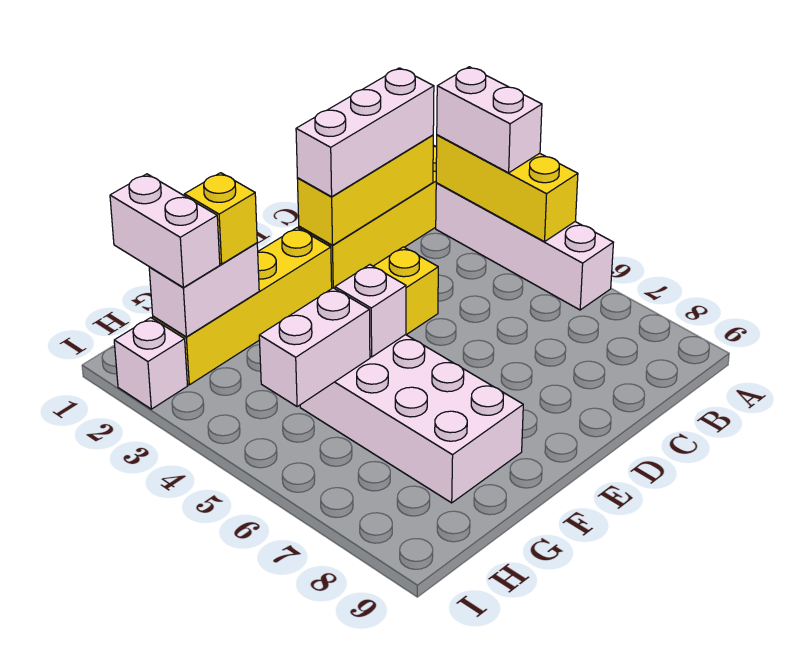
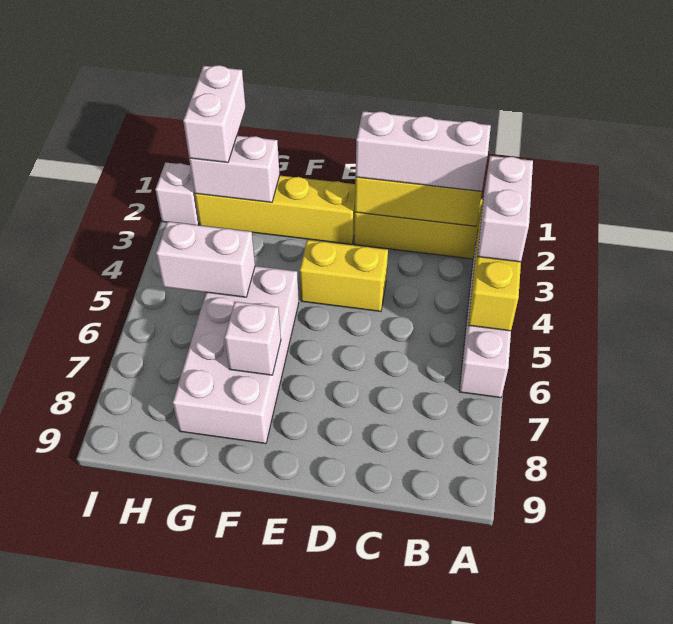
white brick F5 level 2 -> white brick F7 level 2
yellow brick G2 level 3 -> none

